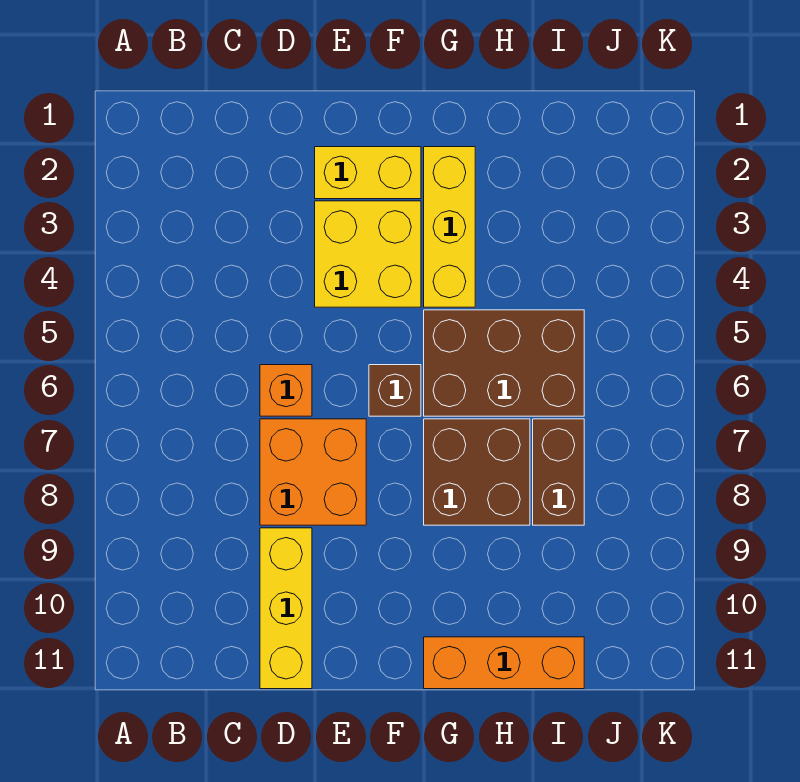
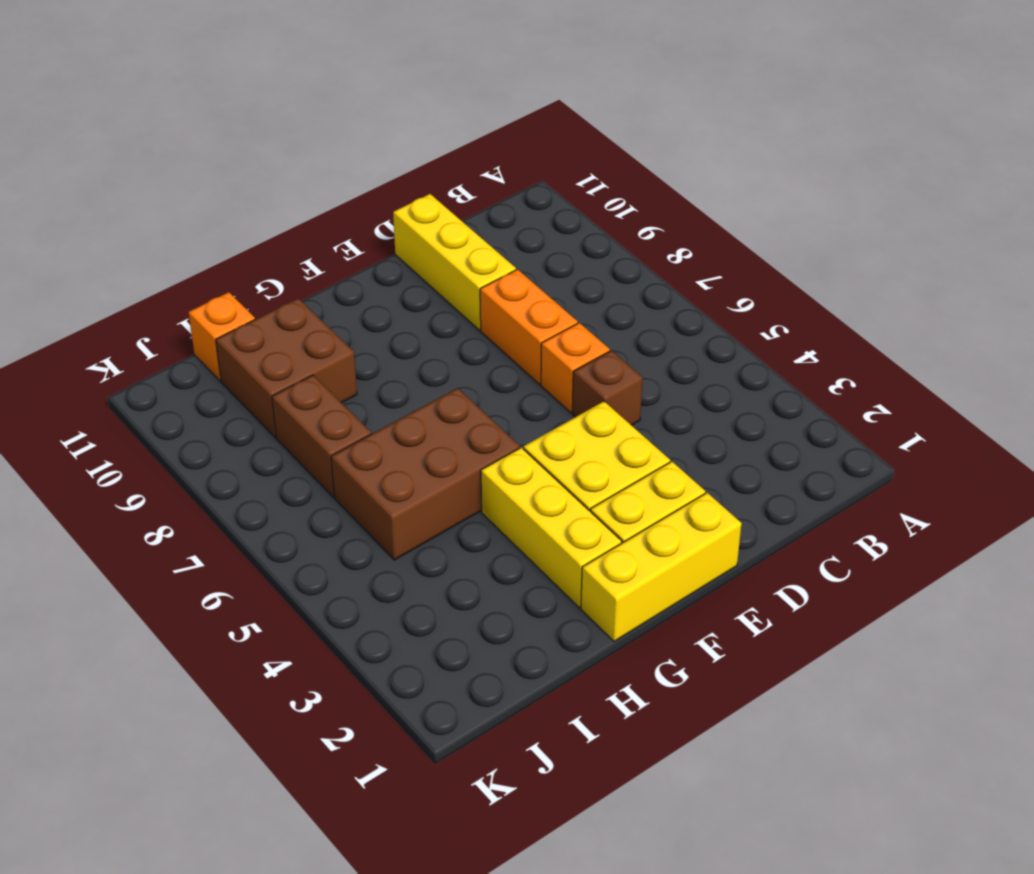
orange brick D7:E8 level 1 -> orange brick D7:D8 level 1
none -> yellow brick E1:G1 level 1
brown brick F6 level 1 -> brown brick D5 level 1
brown brick G7:H8 level 1 -> brown brick H9:I10 level 1
orange brick G11:I11 level 1 -> orange brick I11 level 1

